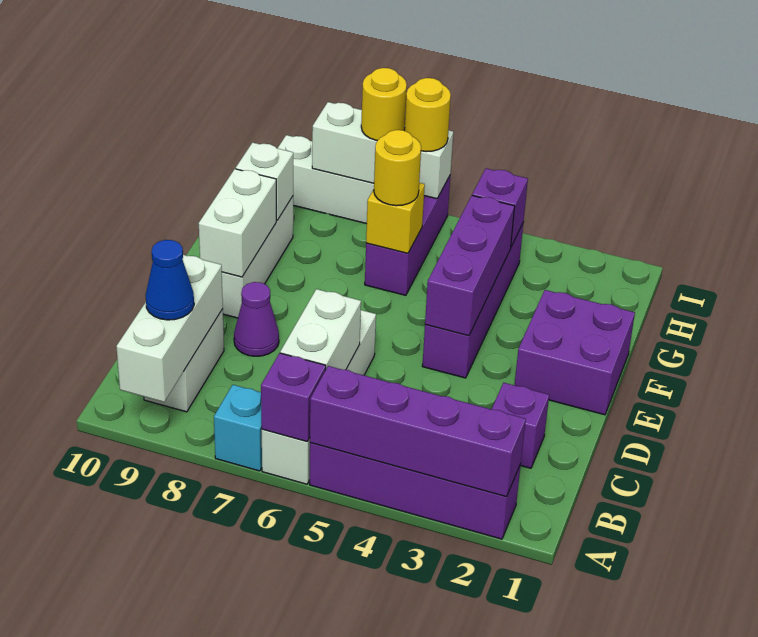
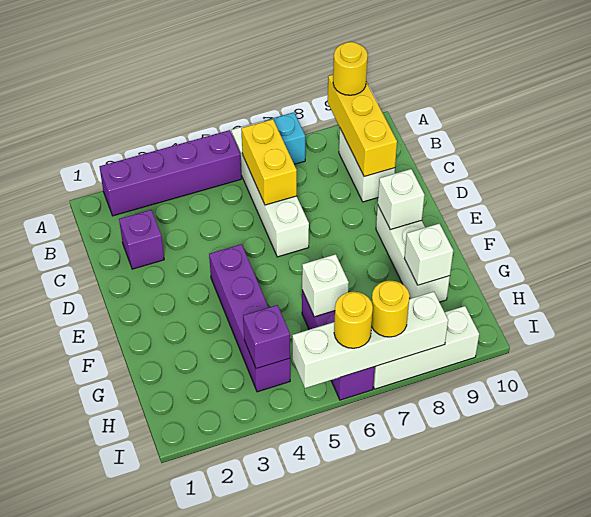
purple brick A2:A5 level 2 -> none
purple brick A6 level 2 -> none
white brick A9:C9 level 2 -> yellow brick A9:C9 level 2
white brick B6:C6 level 2 -> yellow brick B6:C6 level 2
blue cone B9 level 3 -> none
purple cone D8 level 1 -> none
purple brick E1:F2 level 1 -> none
purple brick E4:G4 level 2 -> none
white brick E9:F9 level 2 -> white brick E9 level 2
yellow brick G6 level 2 -> white brick G6 level 2
yellow round brick G6 level 3 -> yellow round brick A9 level 3
white brick I6:I8 level 2 -> white brick I5:I8 level 2

